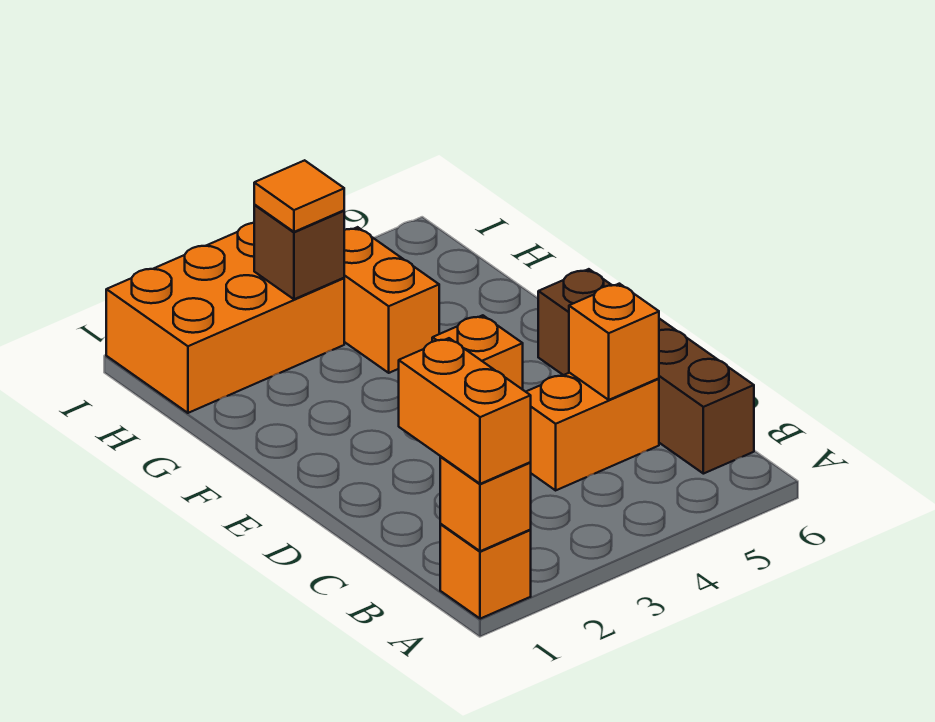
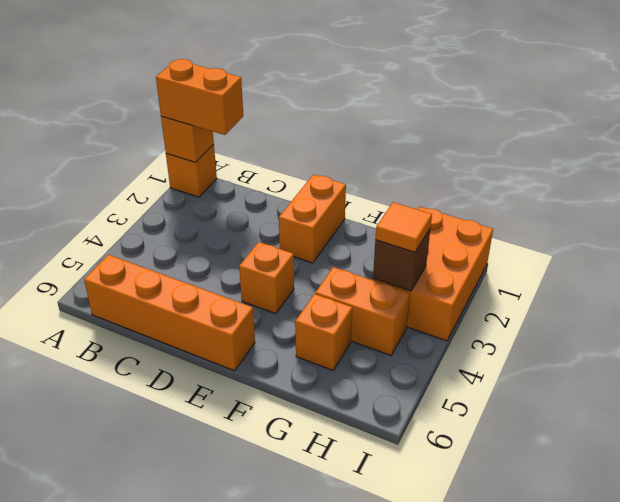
brown brick B6:E6 level 1 -> orange brick B6:E6 level 1
orange brick C4:C5 level 1 -> orange brick E1:E2 level 1
orange brick C5 level 2 -> orange brick G5 level 1

